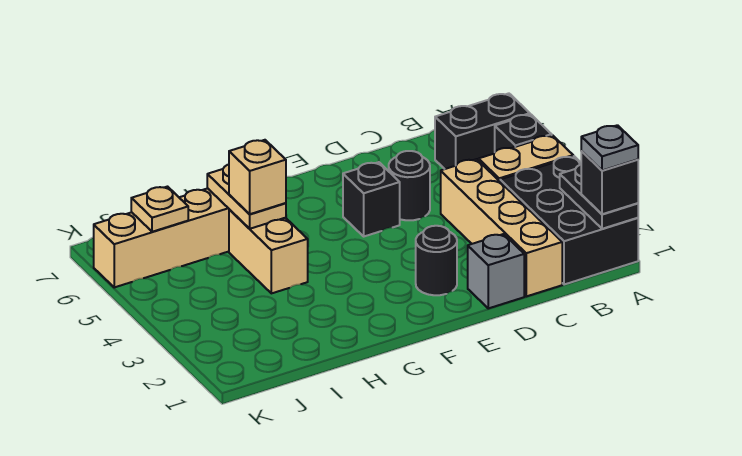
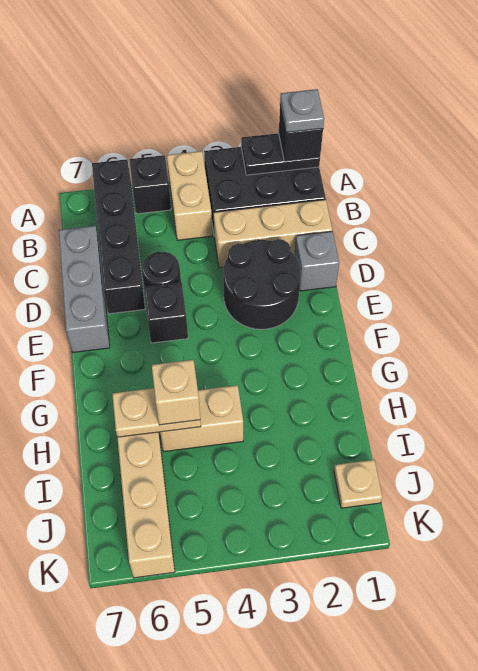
black brick A6:B6 level 1 -> black brick A6:D6 level 1
tan brick C1:C4 level 1 -> tan brick C1:C3 level 1
none -> grey brick C7:E7 level 1
black round brick E2 level 1 -> black round brick D2:E3 level 1
tan plate J6 level 2 -> tan plate J1 level 1

